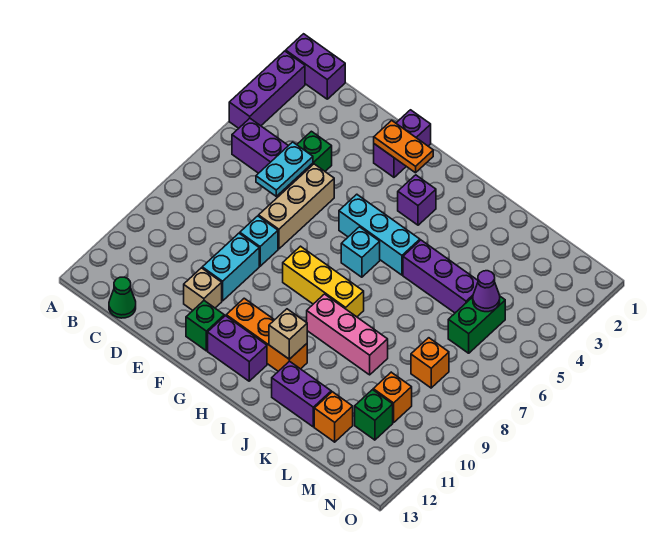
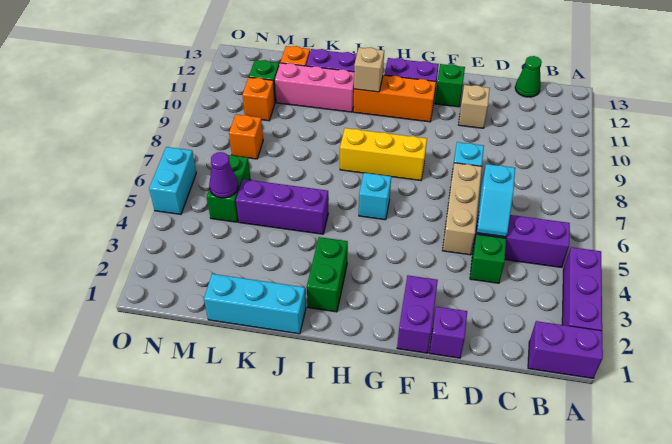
cyan plate D5:D6 level 2 -> cyan slope D5:D6 level 2 top 6
cyan brick E9:E10 level 1 -> cyan brick O5:O6 level 1
orange plate F2:G2 level 2 -> none
cyan brick G5:I5 level 1 -> cyan brick J1:L1 level 1
purple brick H3 level 1 -> purple brick E1 level 1
none -> green brick I2:I3 level 1
pink brick I9:K9 level 1 -> pink brick J11:L11 level 1

